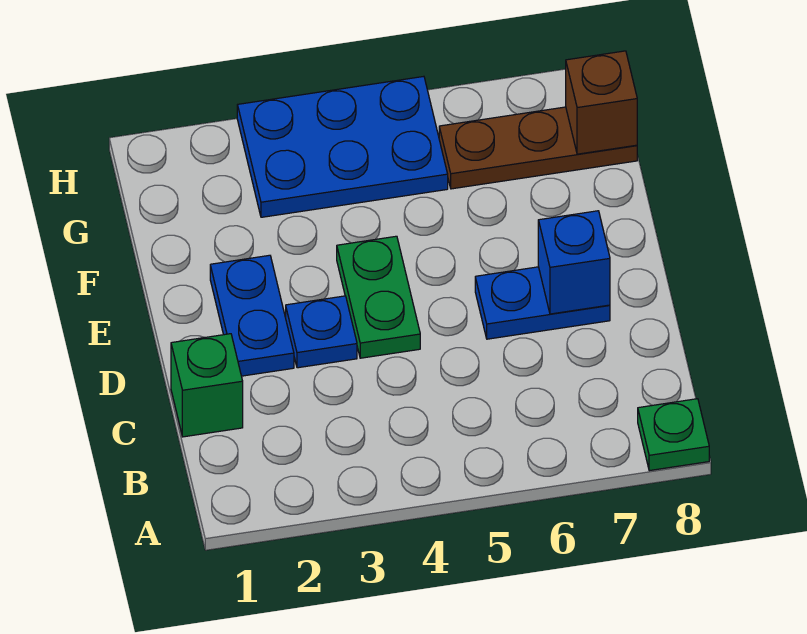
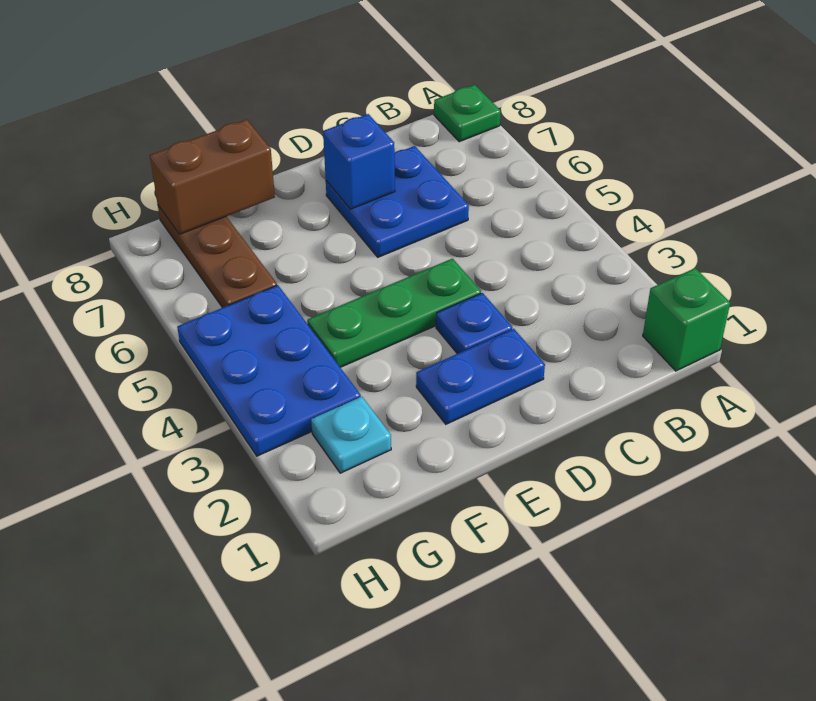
green brick C1 level 1 -> green brick A1 level 1
green plate D4:E4 level 1 -> green plate D4:F4 level 1
blue plate D6:D7 level 1 -> blue plate C6:D7 level 1
none -> cyan plate G2 level 1
brown brick G8 level 2 -> brown brick F8:G8 level 2

